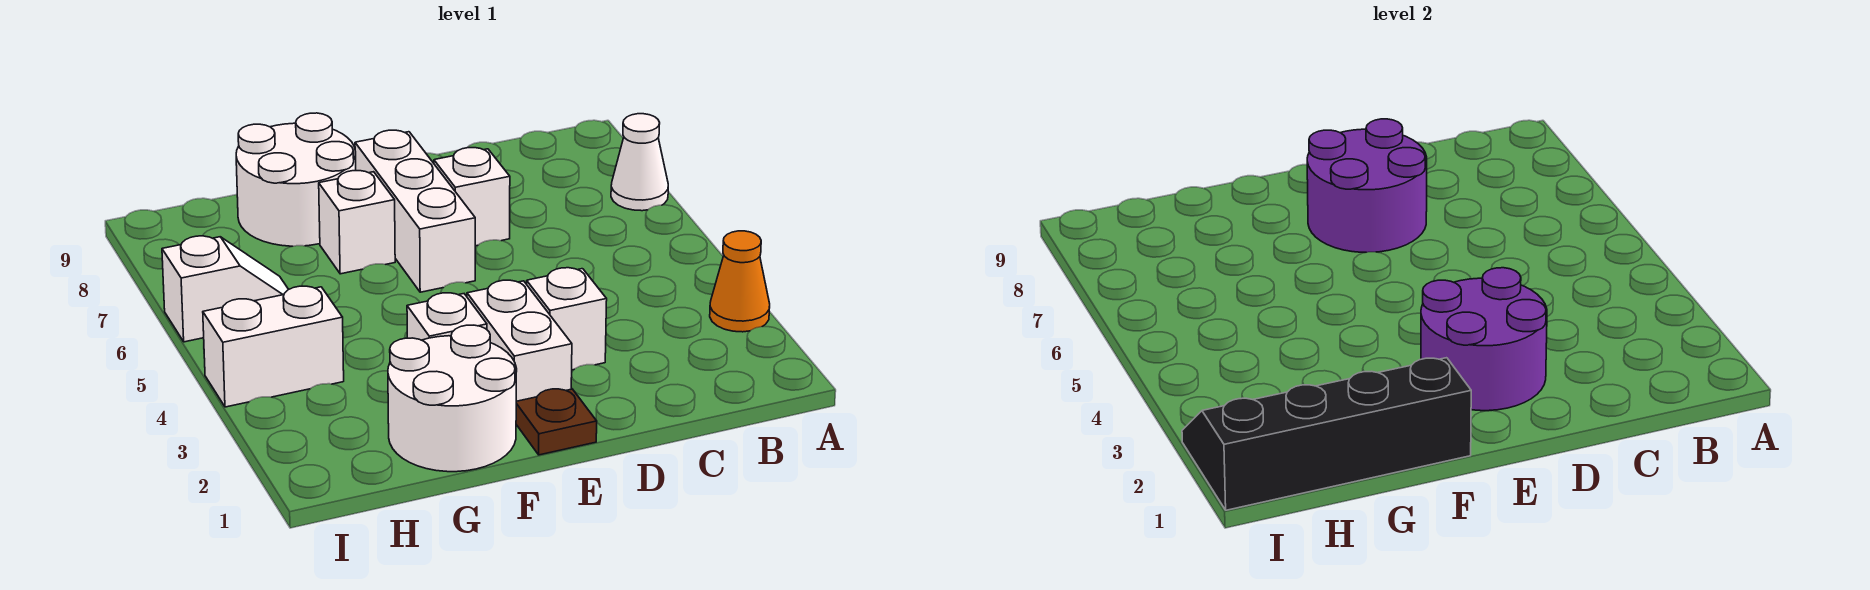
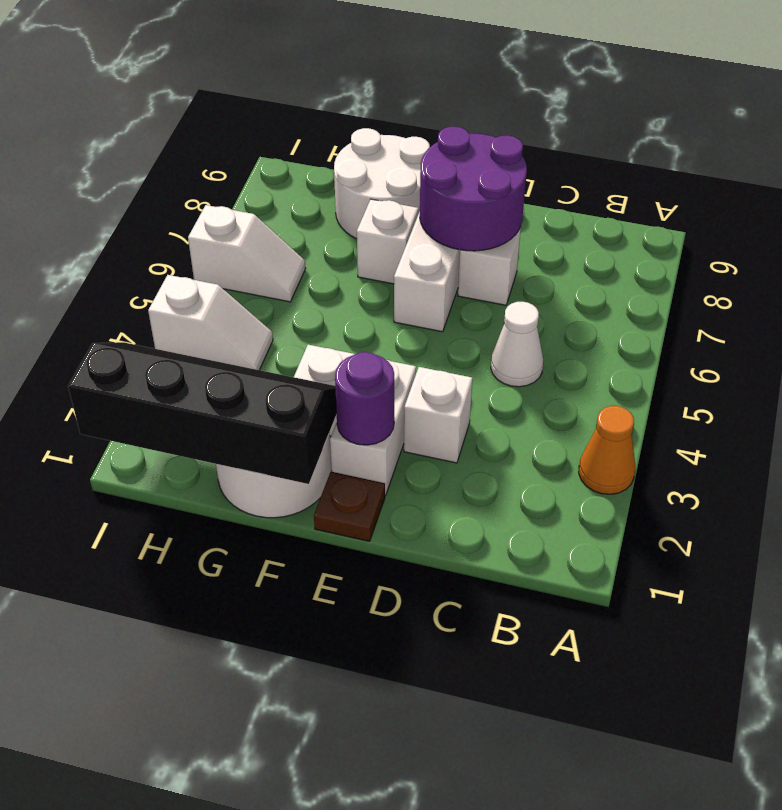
white cone A7 level 1 -> white cone C5 level 1
purple round brick D2:E3 level 2 -> purple round brick E2 level 2
white brick H4:I4 level 1 -> white slope H4:I4 level 1 top I

